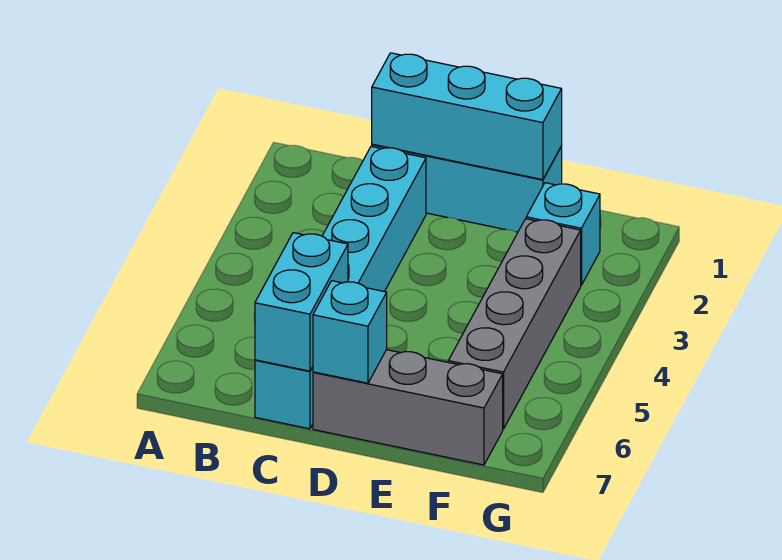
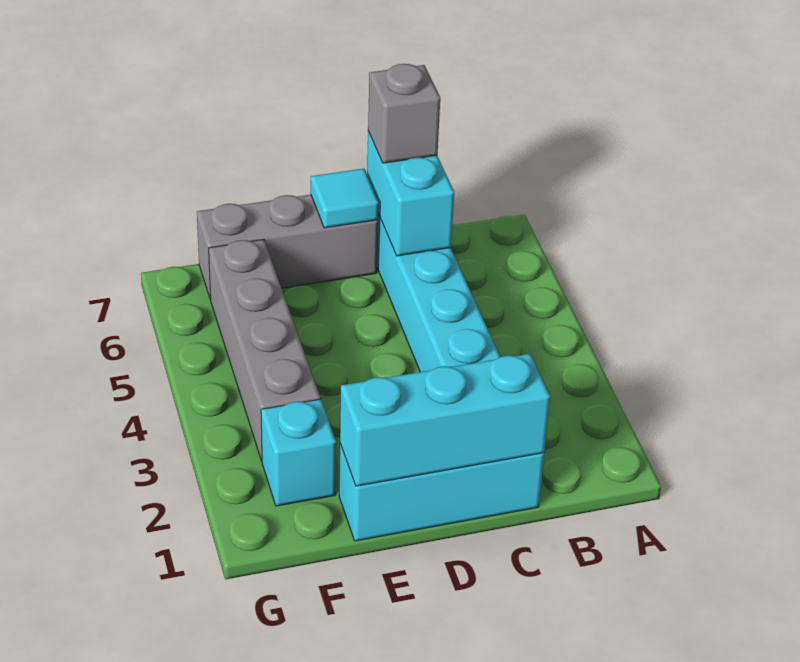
none -> grey brick C7 level 3
cyan brick D7 level 2 -> cyan tile D7 level 2

